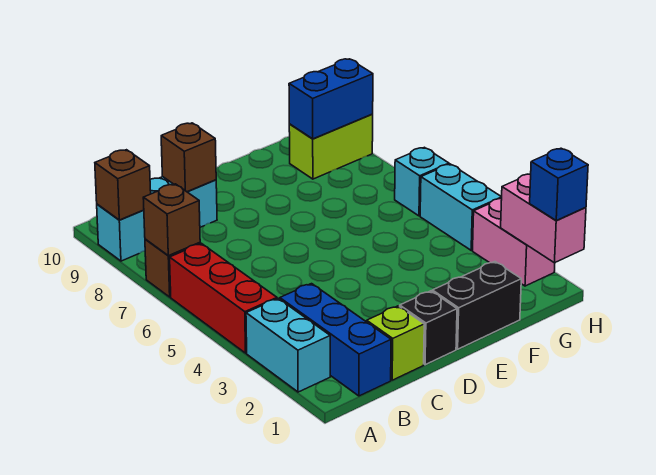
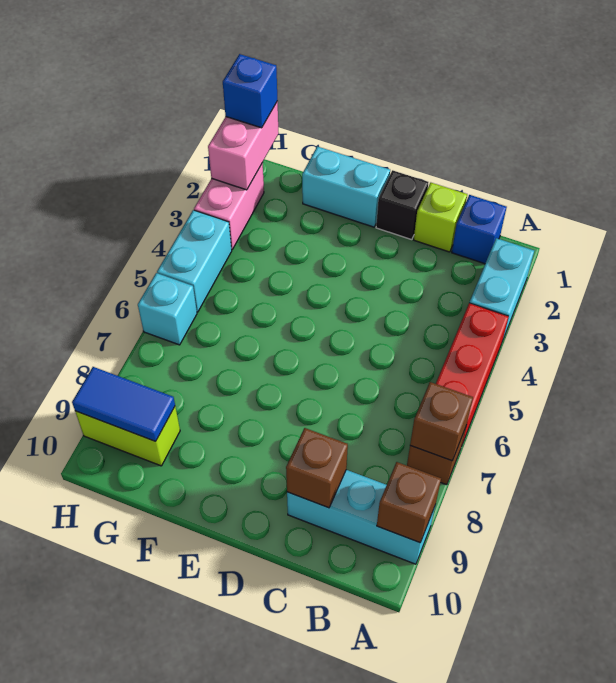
blue brick B1:B3 level 1 -> blue brick B1 level 1
black brick E1:F1 level 1 -> cyan brick E1:F1 level 1
blue brick G9:H9 level 2 -> blue tile G9:H9 level 2

